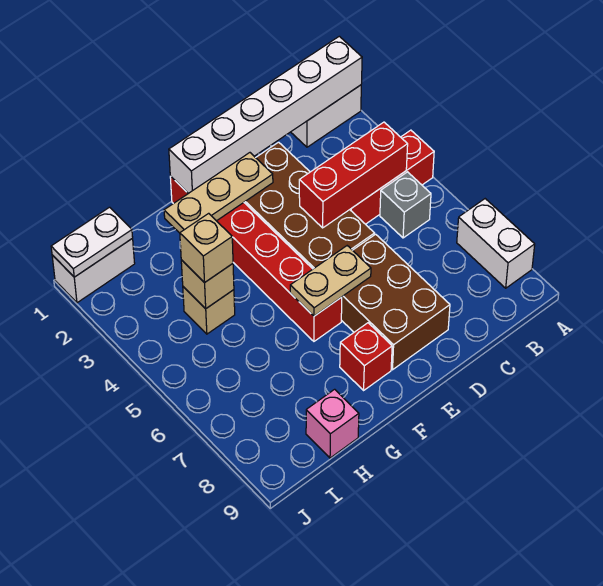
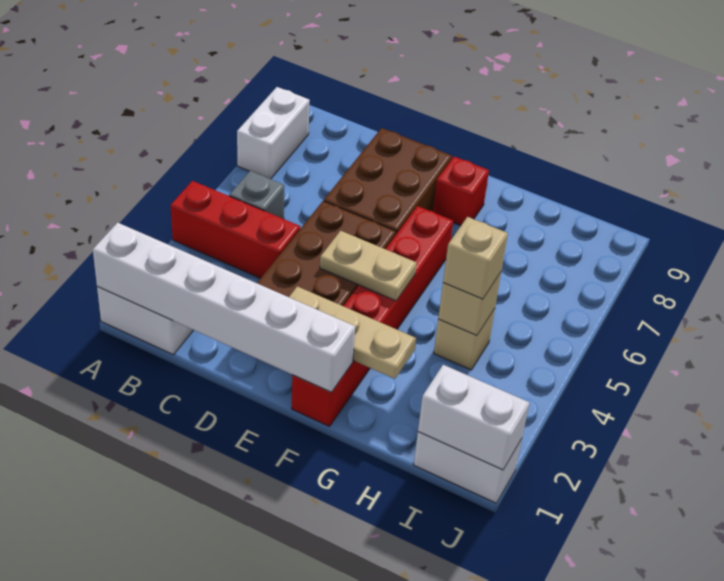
red brick B4:D4 level 2 -> none
tan plate E6:F6 level 2 -> tan plate E4:F4 level 2
pink brick H9 level 1 -> none
white plate I1:J1 level 2 -> white brick I1:J1 level 2

